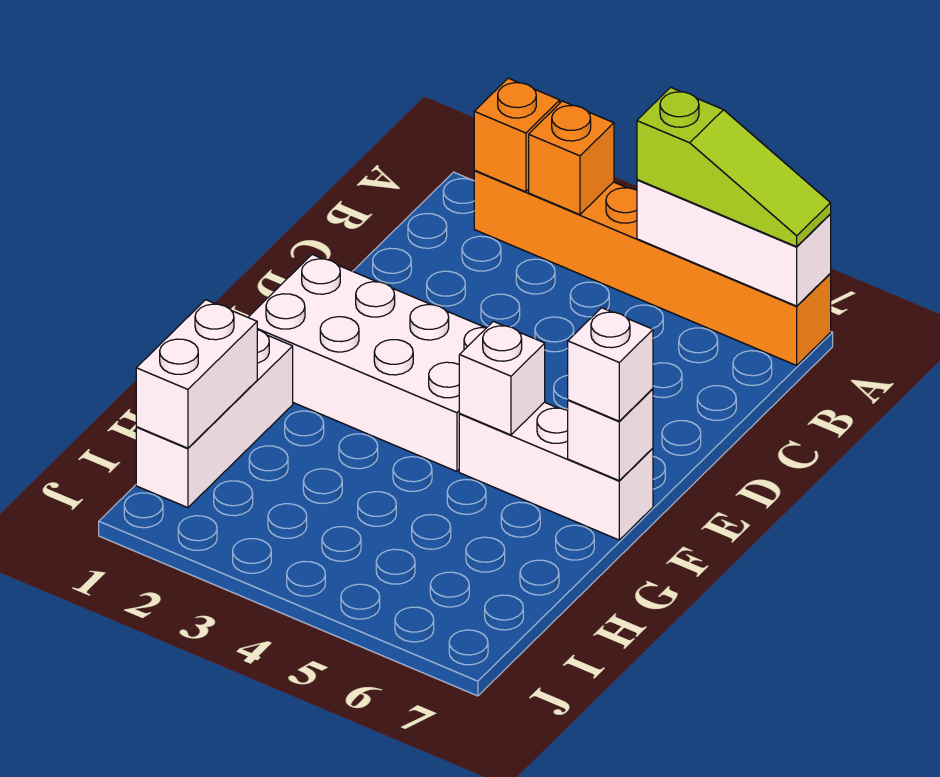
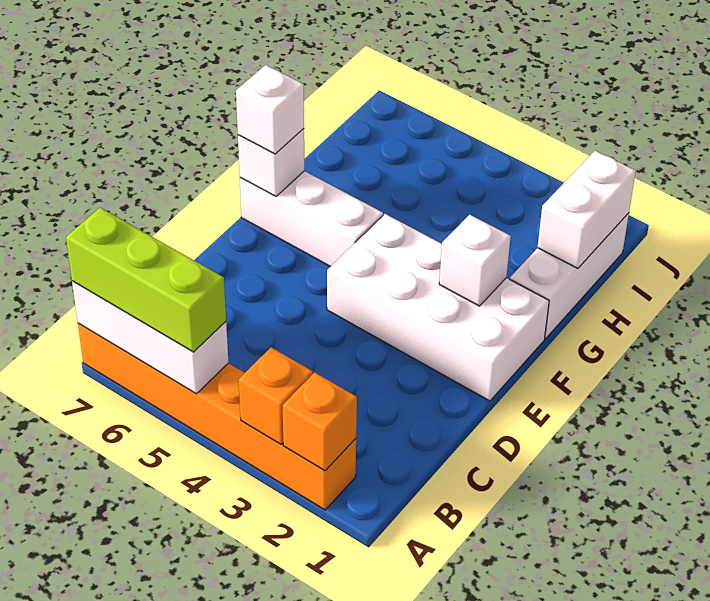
lime slope A5:A7 level 3 top 5 -> lime brick A5:A7 level 3
white brick F5 level 2 -> white brick F2 level 2

